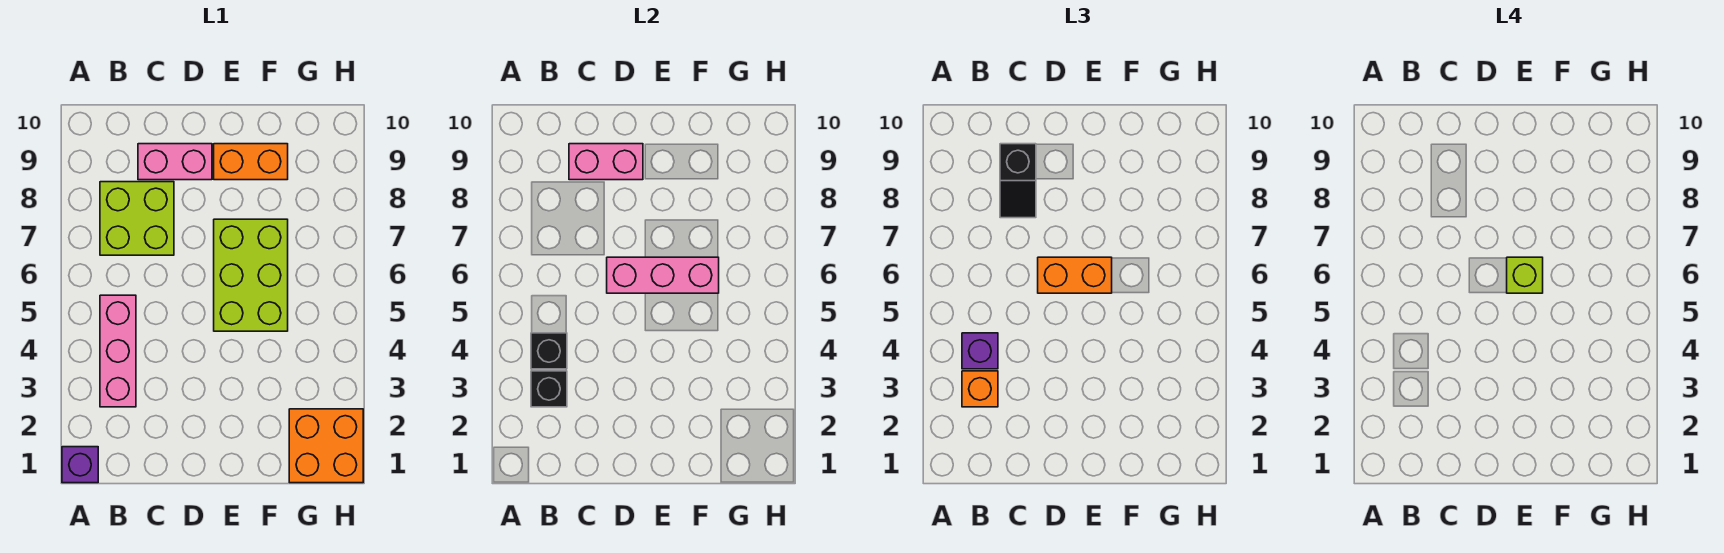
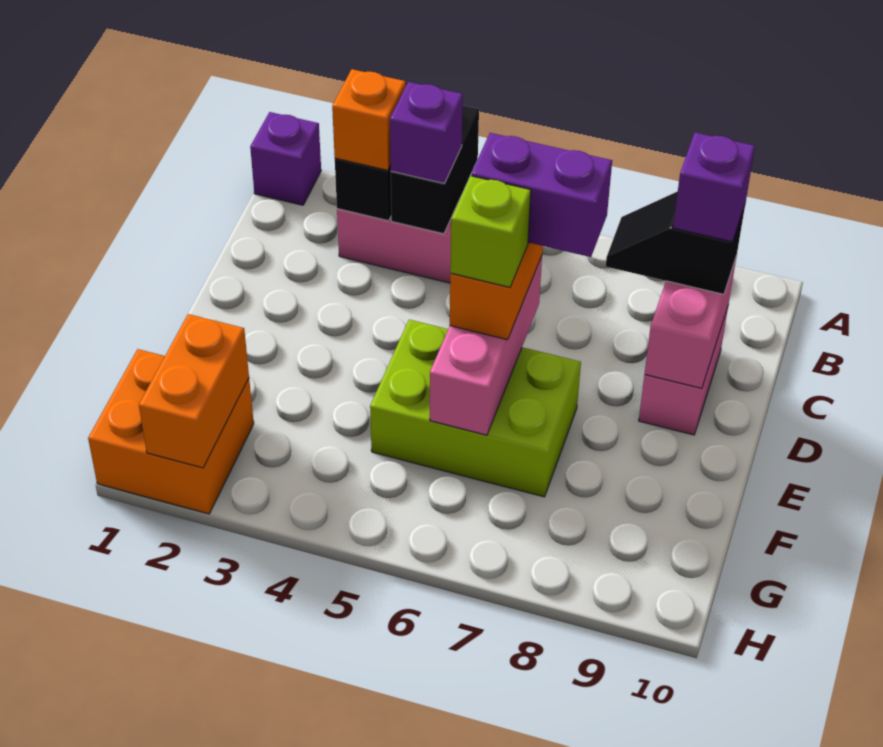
black brick B4 level 2 -> black brick A4:B4 level 2
lime brick B7:C8 level 1 -> none
none -> purple brick C9 level 4
none -> purple brick D6:D7 level 4
orange brick E9:F9 level 1 -> orange brick G2:H2 level 2

